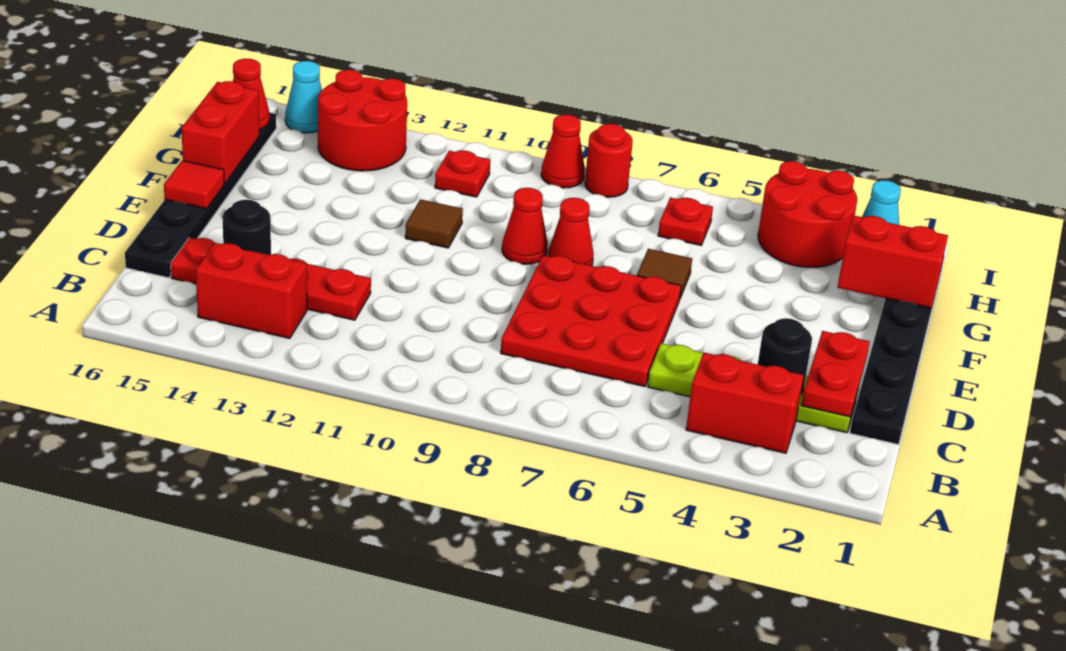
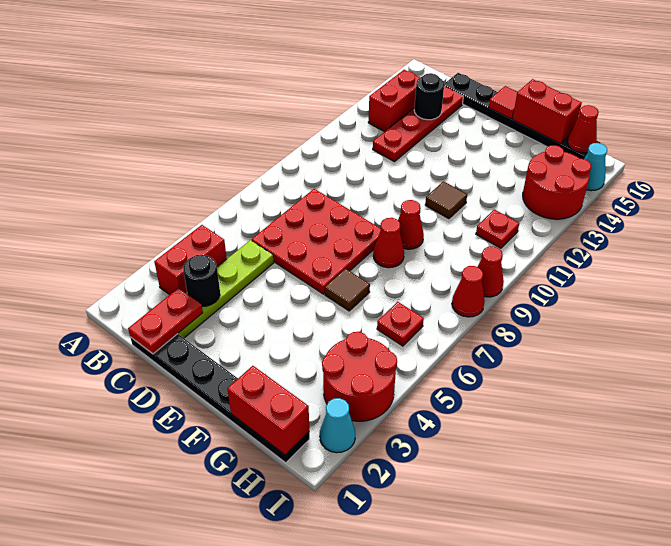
red plate C2:D2 level 2 -> red plate C1:C2 level 2
red brick G1:G2 level 2 -> red brick G1:H1 level 2
red round brick I8 level 1 -> red cone I8 level 1

